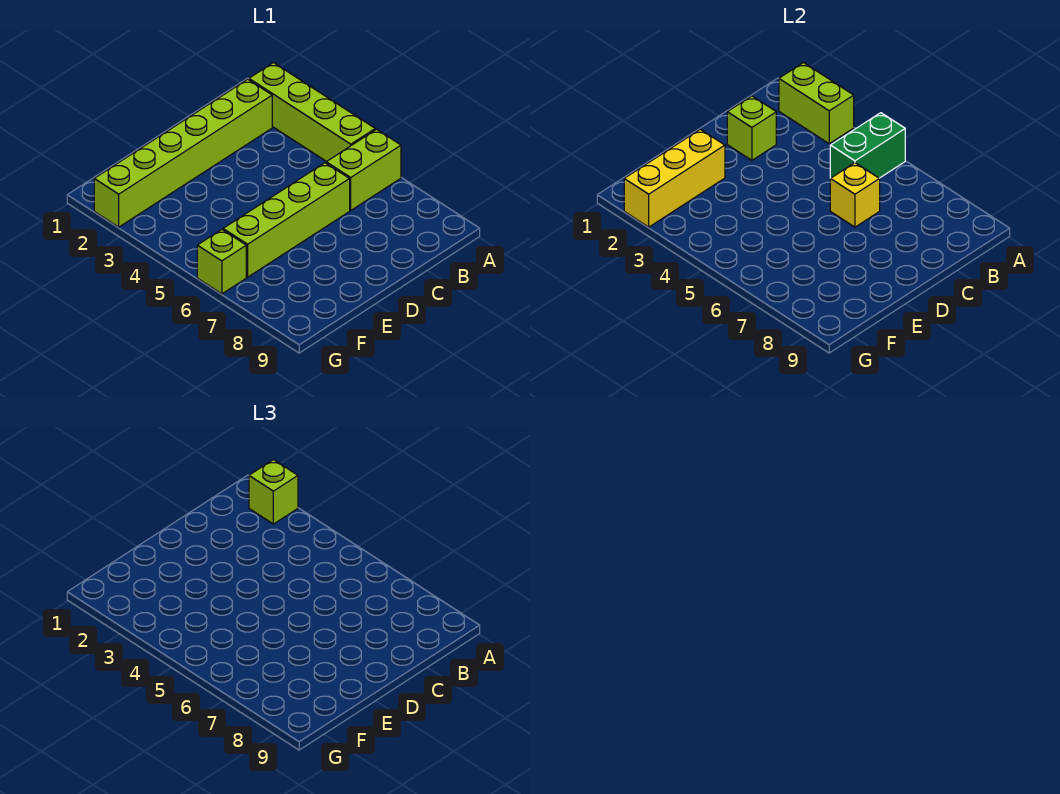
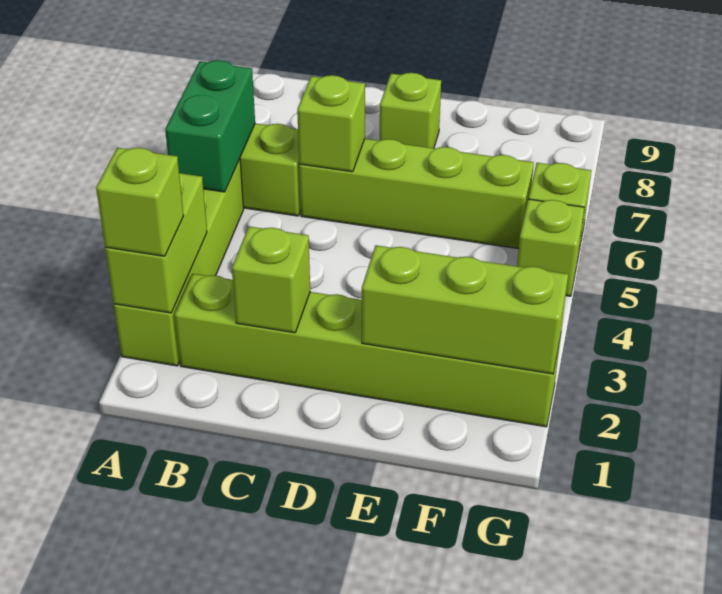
green brick A5:B5 level 2 -> green brick A5:A6 level 2
yellow brick C6 level 2 -> lime brick C6 level 2
none -> lime brick D8 level 1
yellow brick E2:G2 level 2 -> lime brick E2:G2 level 2
none -> lime brick G5 level 1

